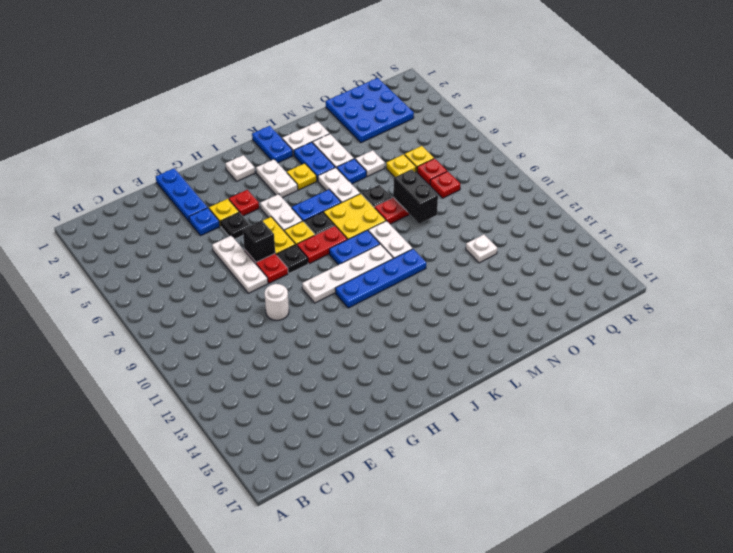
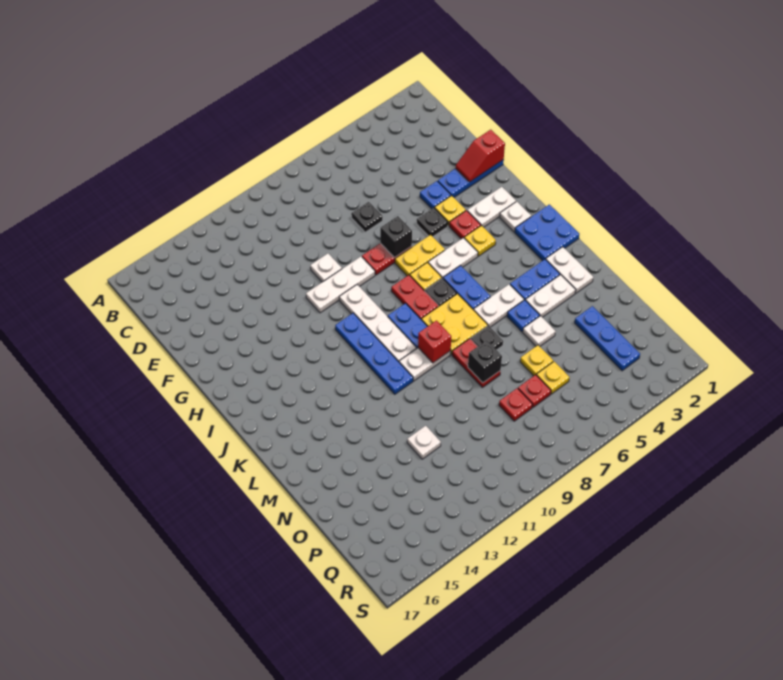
none -> red slope F1:F2 level 2 top 1
white plate F6:F8 level 1 -> white plate G9:G11 level 1
white round brick F10 level 1 -> white plate F10 level 1
black plate H8 level 1 -> black plate E7 level 1
white plate J3:J4 level 1 -> white plate H2:H3 level 1
blue plate K1:K2 level 1 -> blue plate J1:K2 level 1
yellow plate K4 level 1 -> yellow plate I4 level 1
none -> red brick L9 level 2
black brick N8:N9 level 2 -> black brick N8 level 2
blue plate O1:Q3 level 1 -> blue plate O3:Q3 level 1

